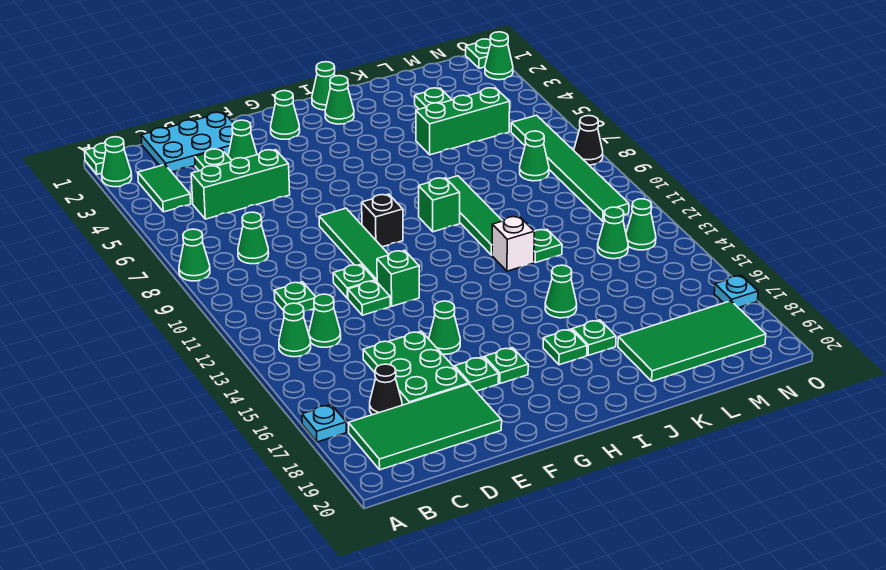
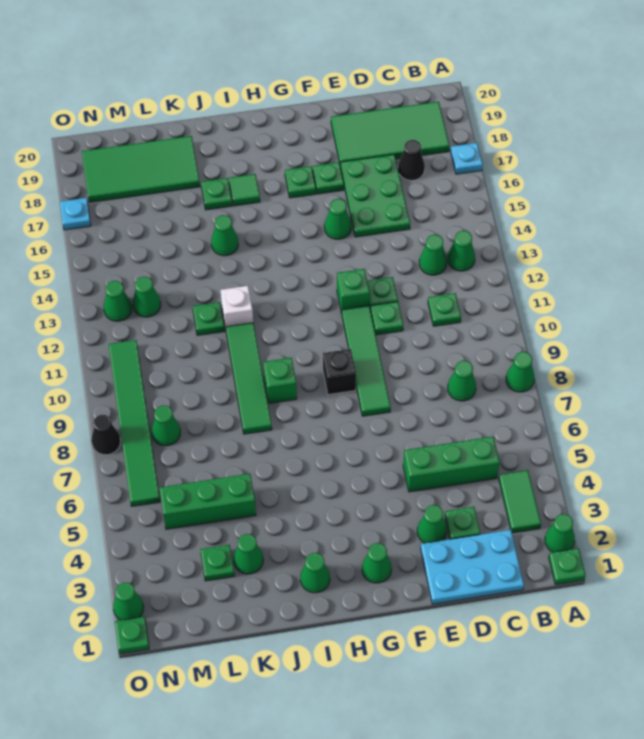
green cone I1 level 1 -> green cone K3 level 1
green plate I17 level 1 -> green tile I17 level 1

